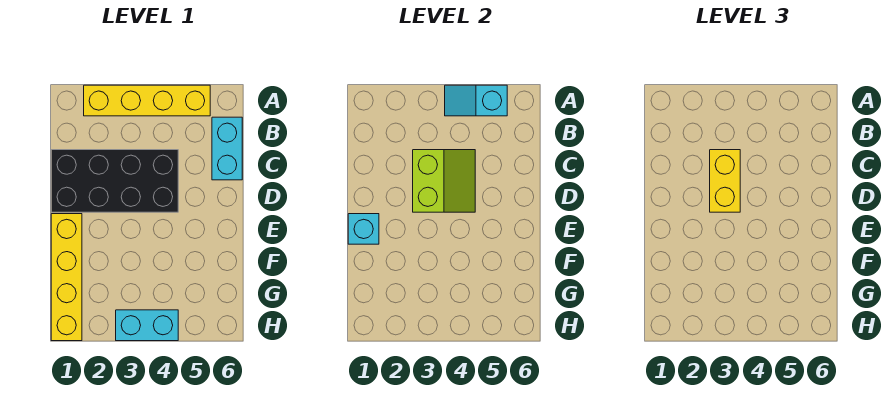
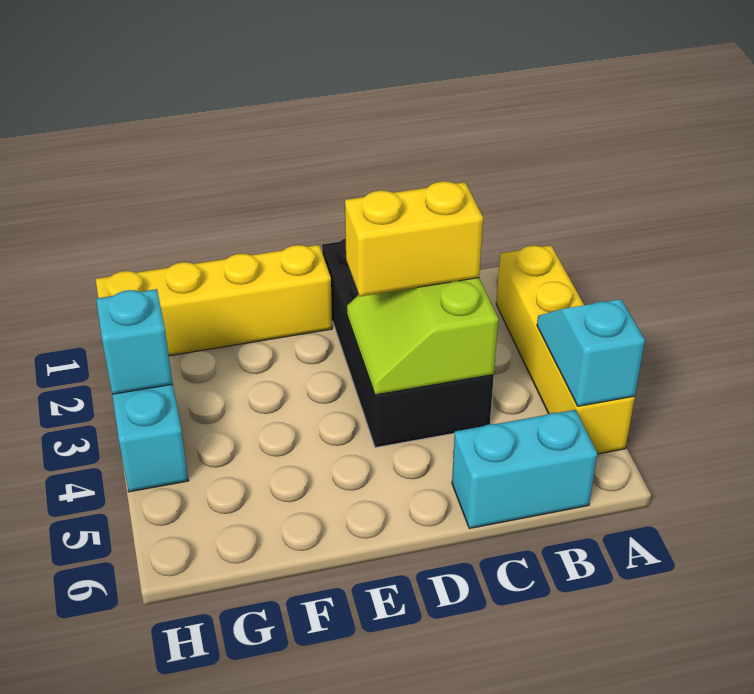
lime slope C3:D4 level 2 top 3 -> lime slope C3:D4 level 2 top C
cyan brick E1 level 2 -> cyan brick H3 level 2

